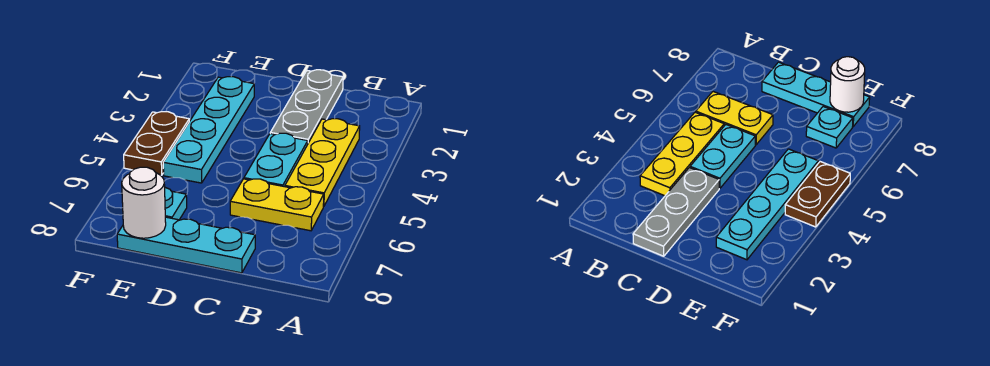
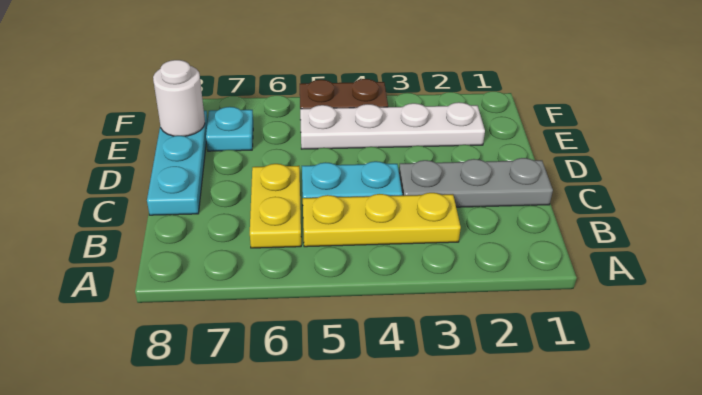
cyan plate E2:E5 level 1 -> white plate E2:E5 level 1

